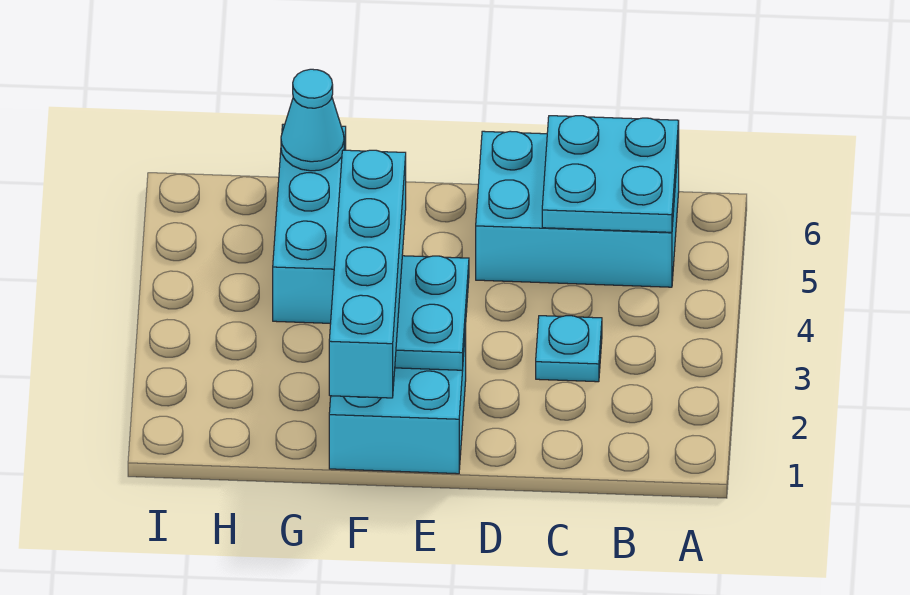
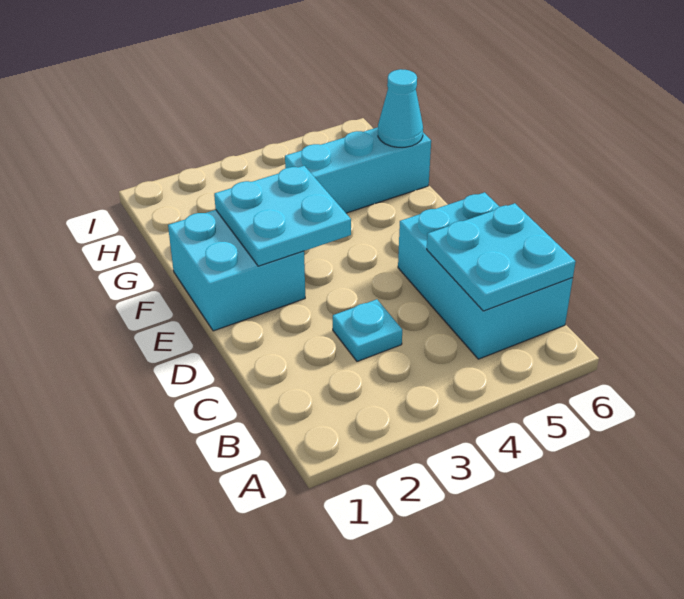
cyan brick F1:F4 level 3 -> none

